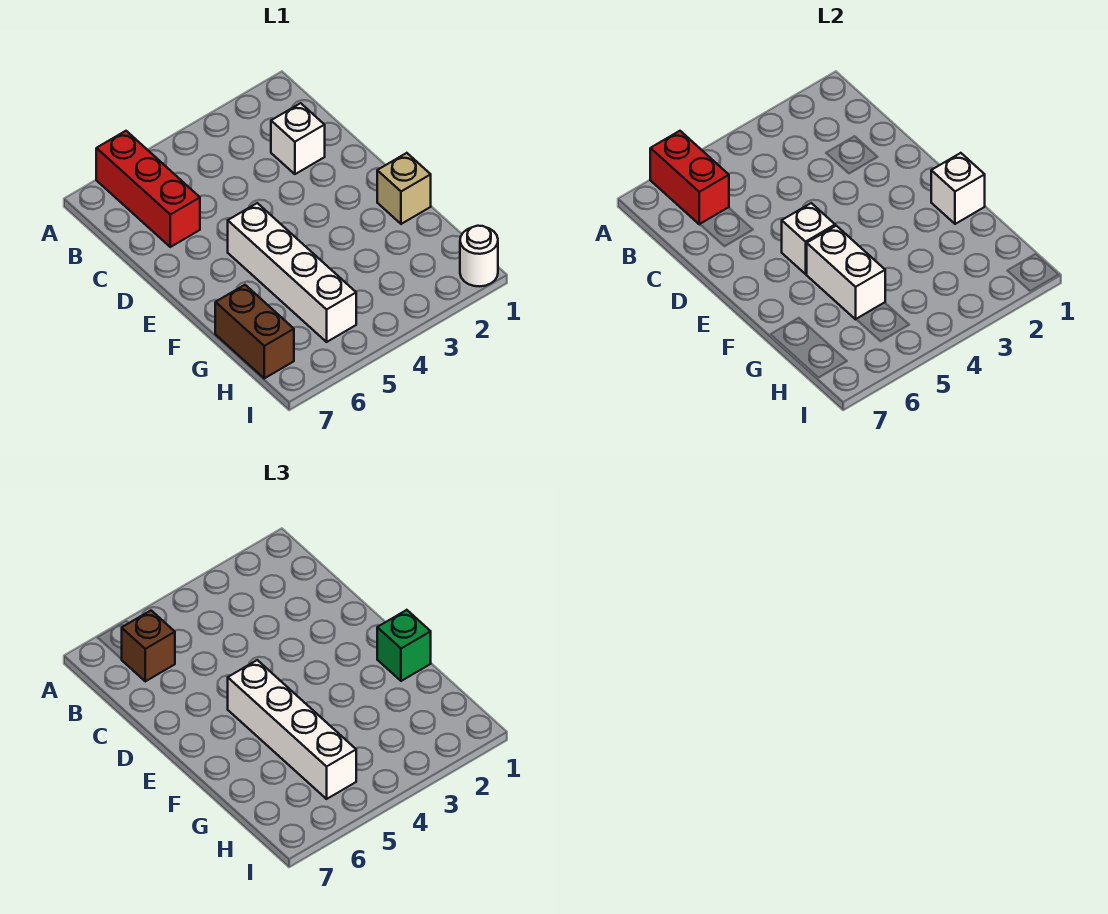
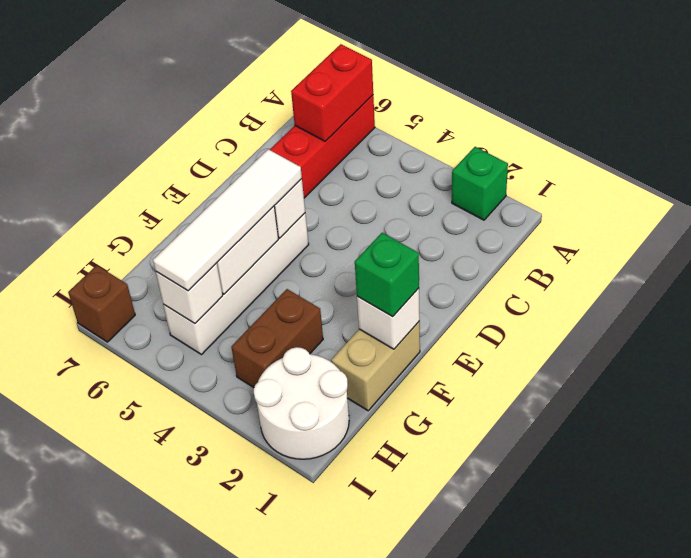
none -> green brick A2 level 1
brown brick B6 level 3 -> brown brick I7 level 1
white brick C2 level 1 -> white brick H5 level 2
white brick E5:H5 level 3 -> white tile E5:H5 level 3
tan brick F1 level 1 -> tan brick F1:G1 level 1
brown brick G7:H7 level 1 -> brown brick G3:H3 level 1
white round brick I1 level 1 -> white round brick H1:I2 level 1

